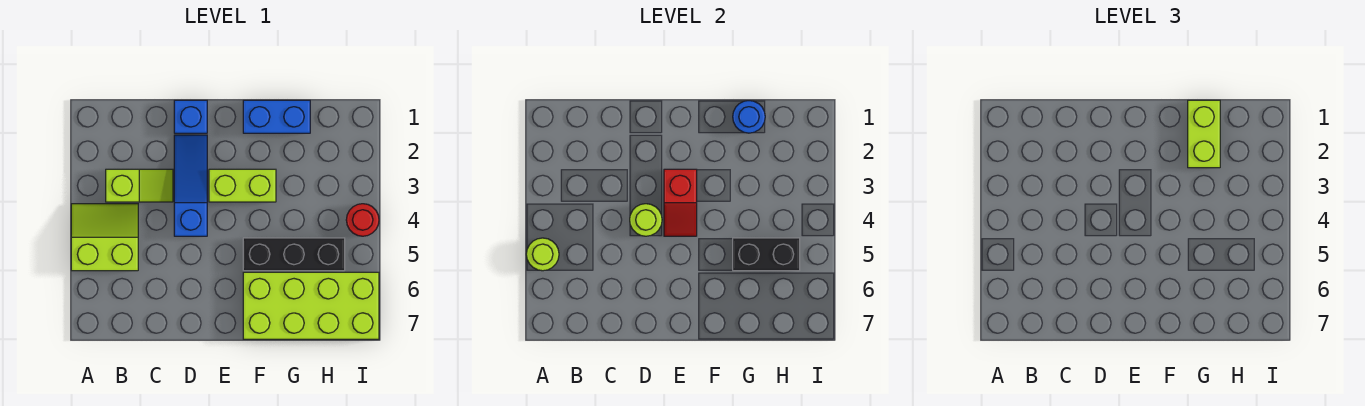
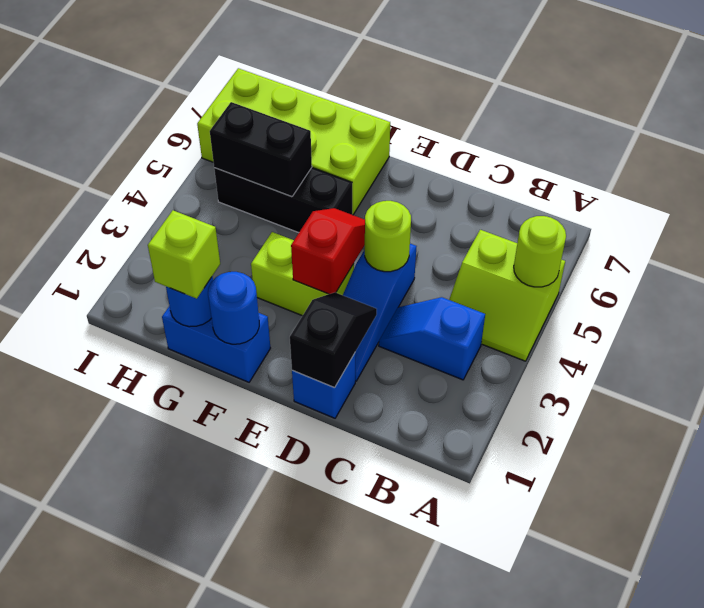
lime slope B3:C3 level 1 top B -> blue slope B3:C3 level 1 top B
none -> black slope D1:D2 level 2 top 1
none -> blue round brick F1 level 2
lime brick G1:G2 level 3 -> lime brick G1 level 3
red round brick I4 level 1 -> none

